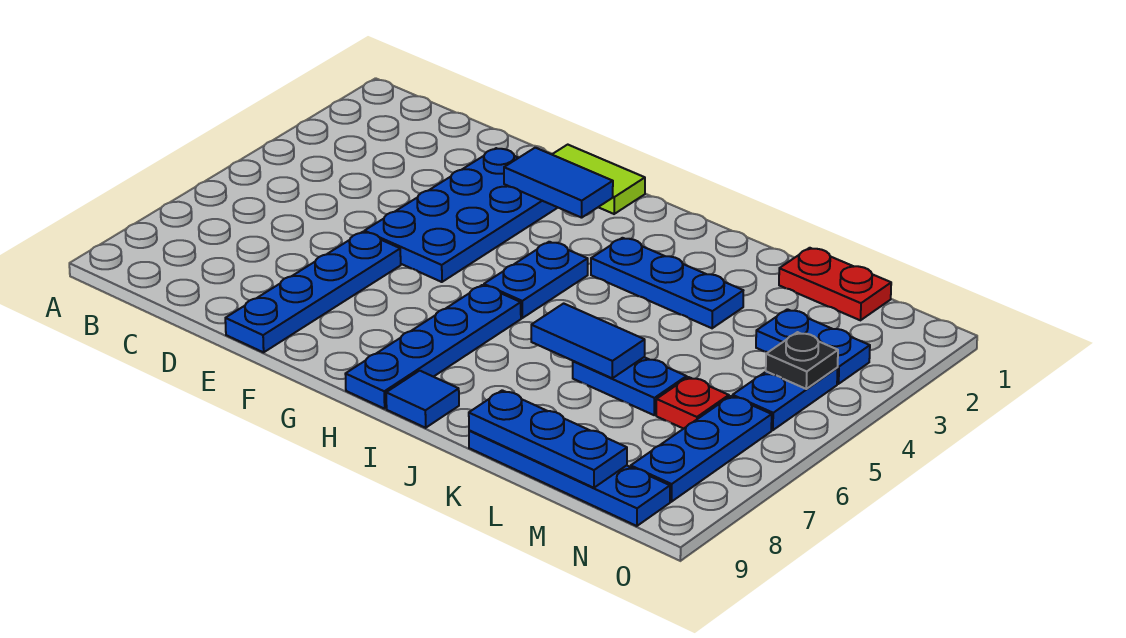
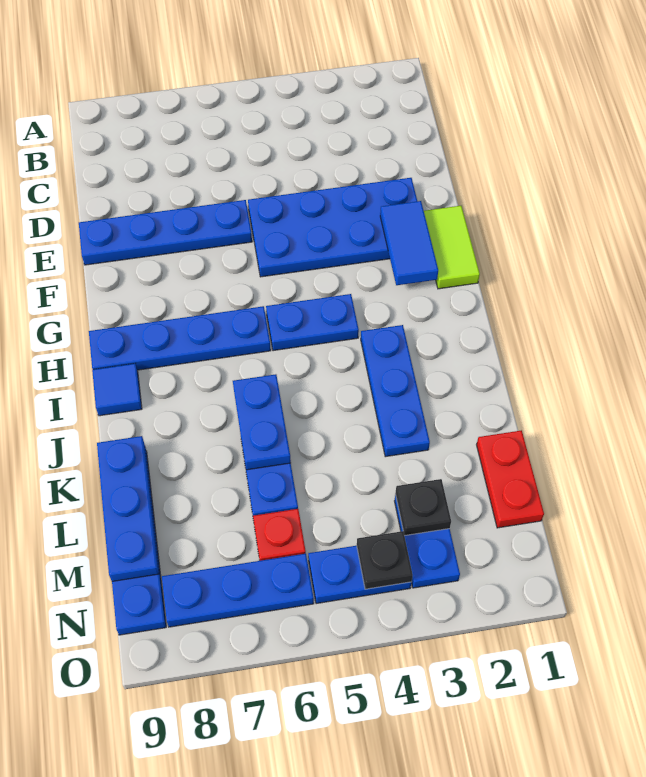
blue tile J6:K6 level 2 -> blue plate J6:K6 level 2
none -> black plate M3 level 2

